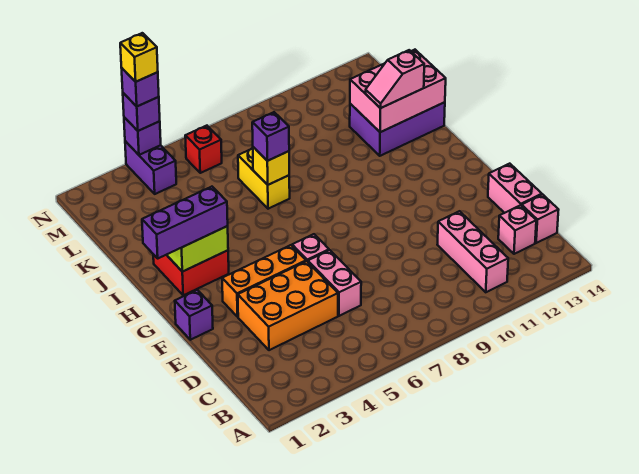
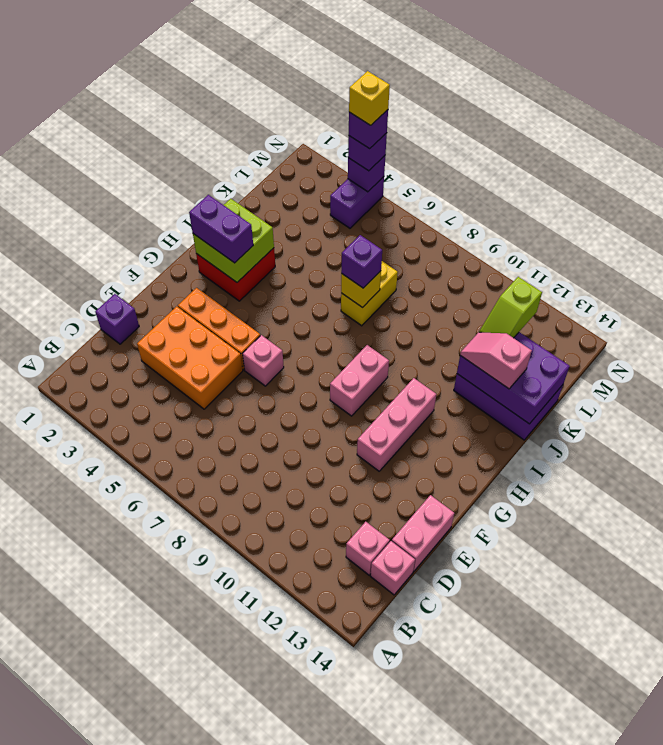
pink brick B11:D11 level 1 -> pink brick F11:H11 level 1
pink brick D6:E6 level 1 -> pink brick G9:H9 level 1
purple brick F1 level 1 -> purple brick D1 level 1
purple brick H1:H3 level 3 -> purple brick H2:H3 level 3
pink brick J12:K14 level 2 -> purple brick J12:K14 level 2
none -> lime slope K12:L12 level 3 top L
red brick M6 level 1 -> none

